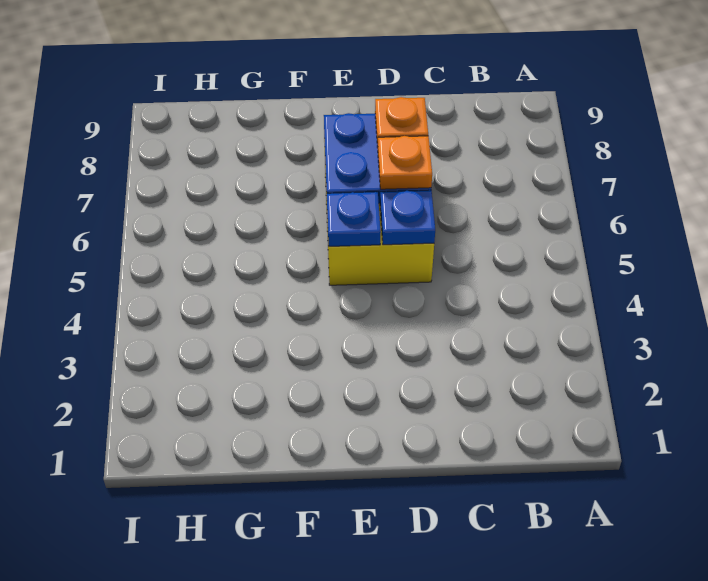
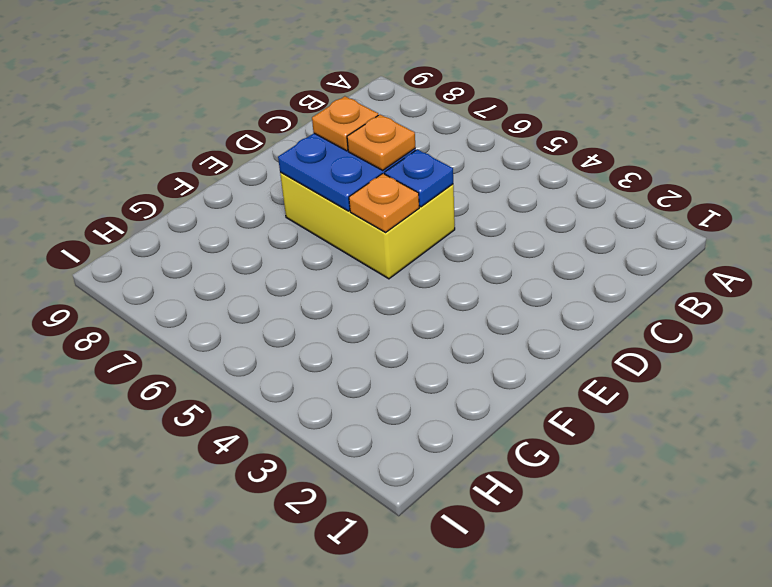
blue plate E5 level 2 -> orange plate E5 level 2

